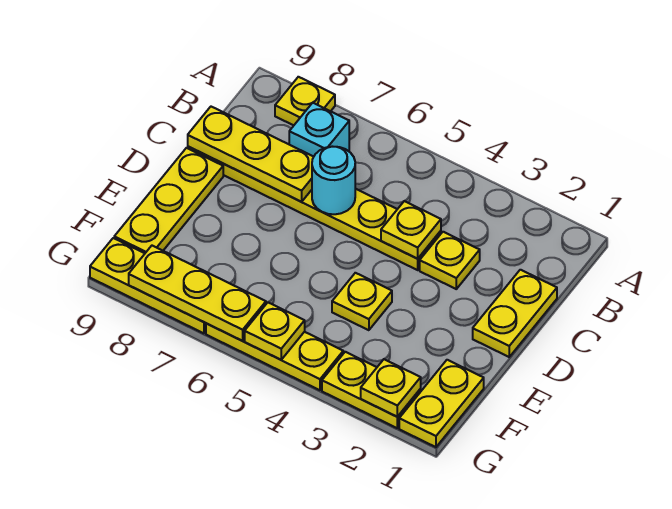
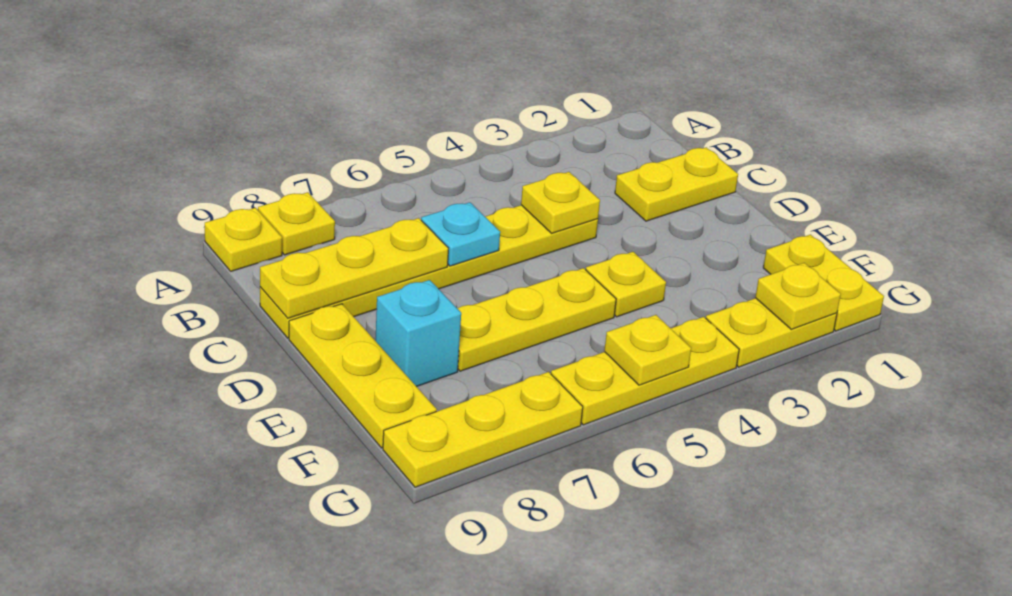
cyan brick B7 level 1 -> cyan brick E8 level 1
yellow plate C1:D1 level 1 -> yellow plate C1:C2 level 1
yellow plate C3 level 1 -> yellow plate A9 level 1
cyan round brick C6 level 2 -> cyan plate C6 level 2
yellow plate G6:G8 level 2 -> yellow plate E5:E7 level 1

